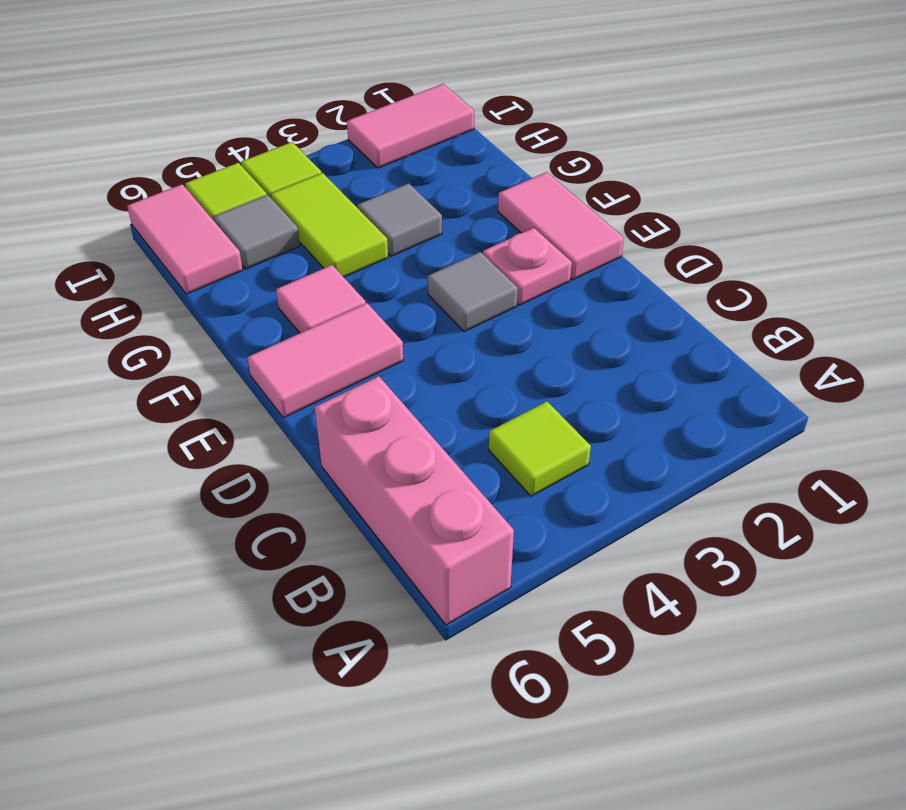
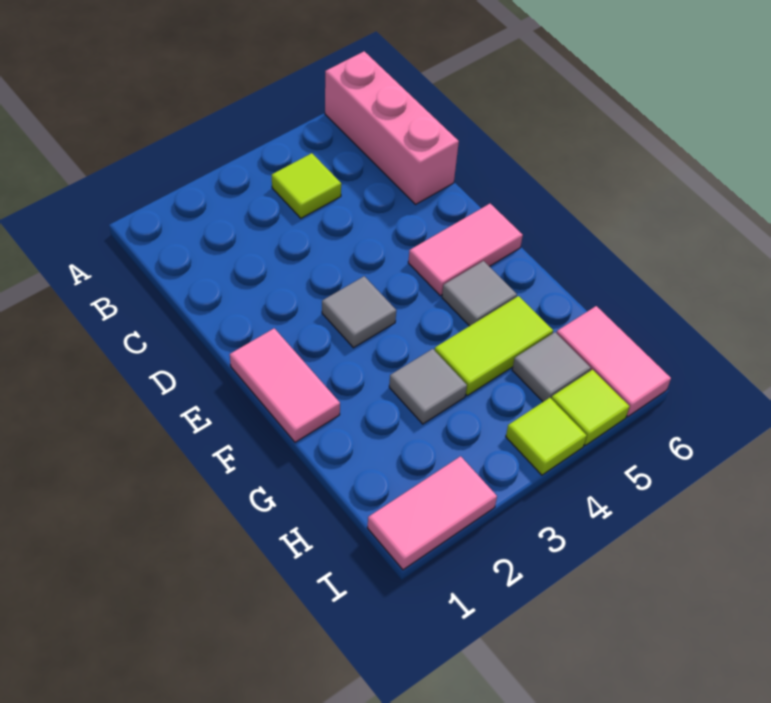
pink plate E2 level 1 -> none
pink tile F5 level 1 -> grey tile F5 level 1
lime tile G4:H4 level 1 -> lime tile G4:G5 level 1

